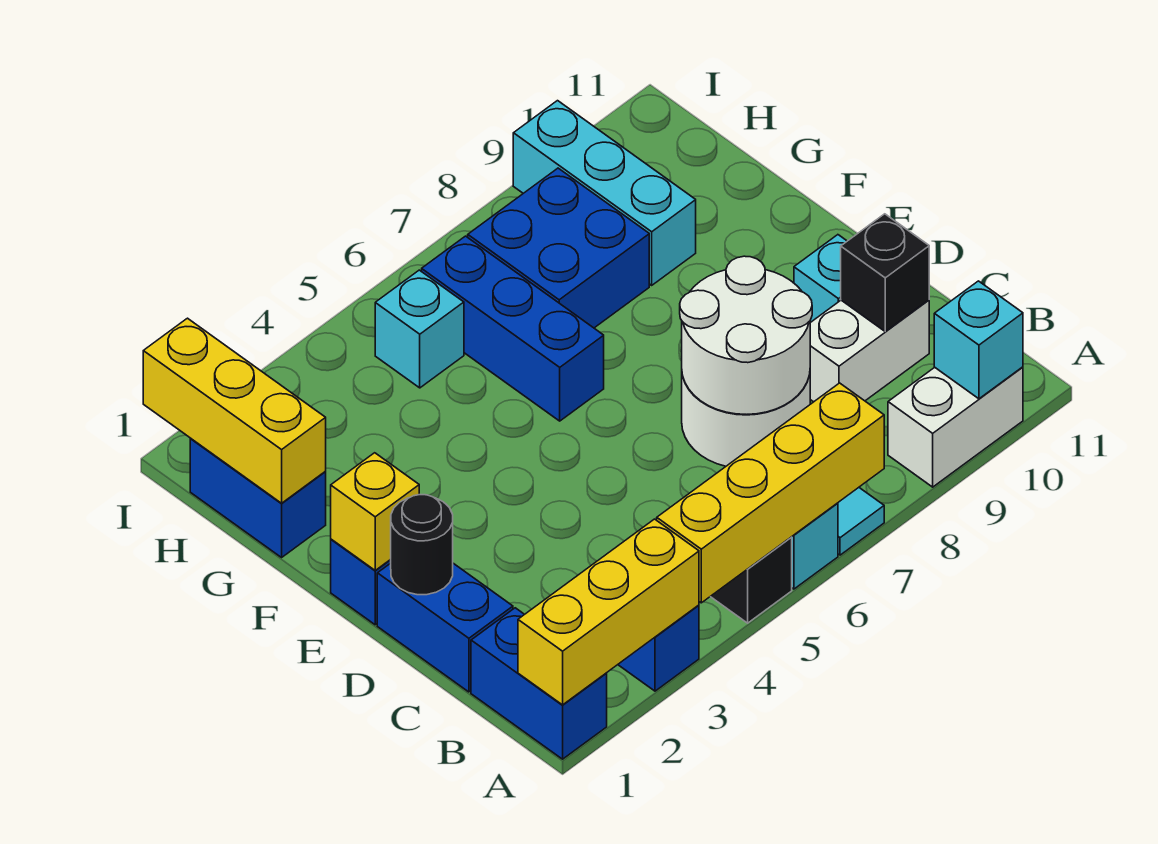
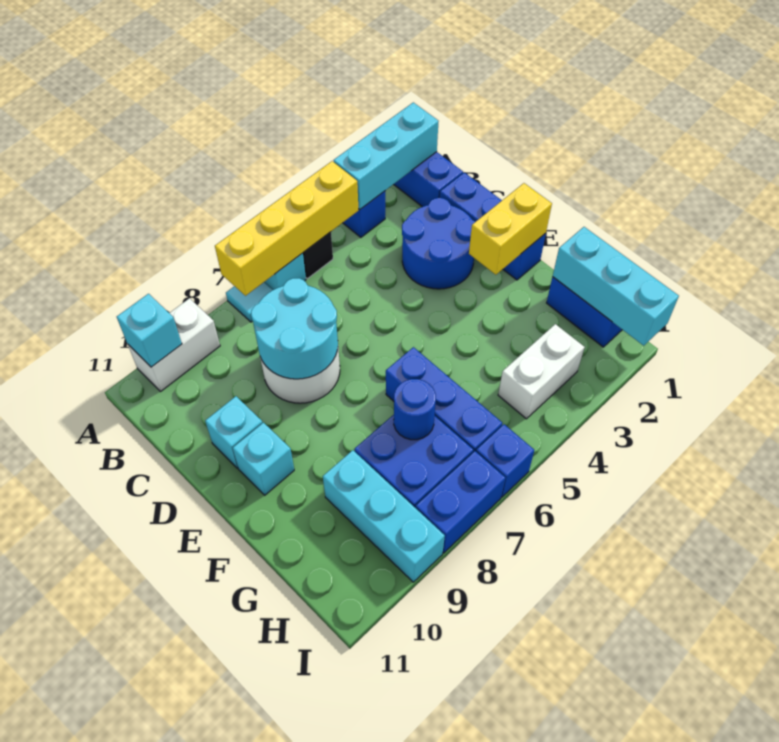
yellow brick A1:A3 level 2 -> cyan brick A1:A3 level 2
none -> blue round brick C2:D3 level 1
white round brick C7:D8 level 2 -> cyan round brick C7:D8 level 2
white brick C9:C10 level 1 -> white brick H3:H4 level 1
black brick C10 level 2 -> none
black round brick D1 level 2 -> none
yellow brick E1 level 2 -> yellow brick E1:E2 level 2
yellow brick G1:I1 level 2 -> cyan brick G1:I1 level 2
none -> blue round brick G7 level 2
cyan brick H5 level 1 -> cyan brick E10 level 1
none -> blue brick I6 level 1
none -> blue brick I7:I8 level 1

